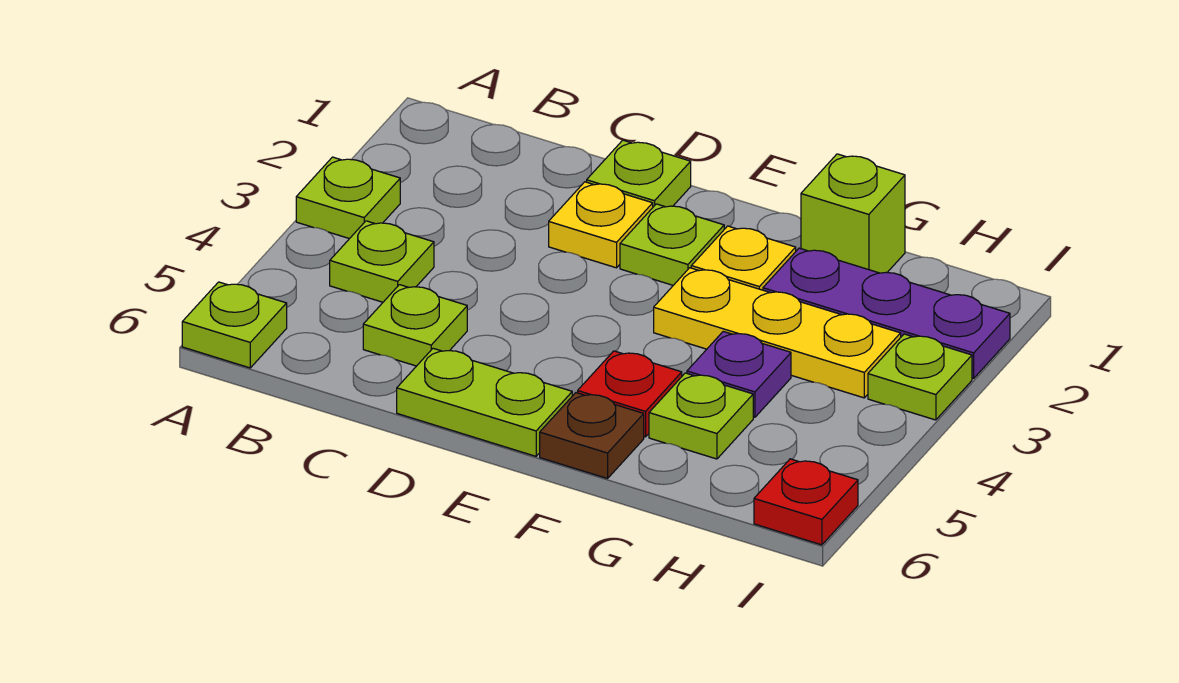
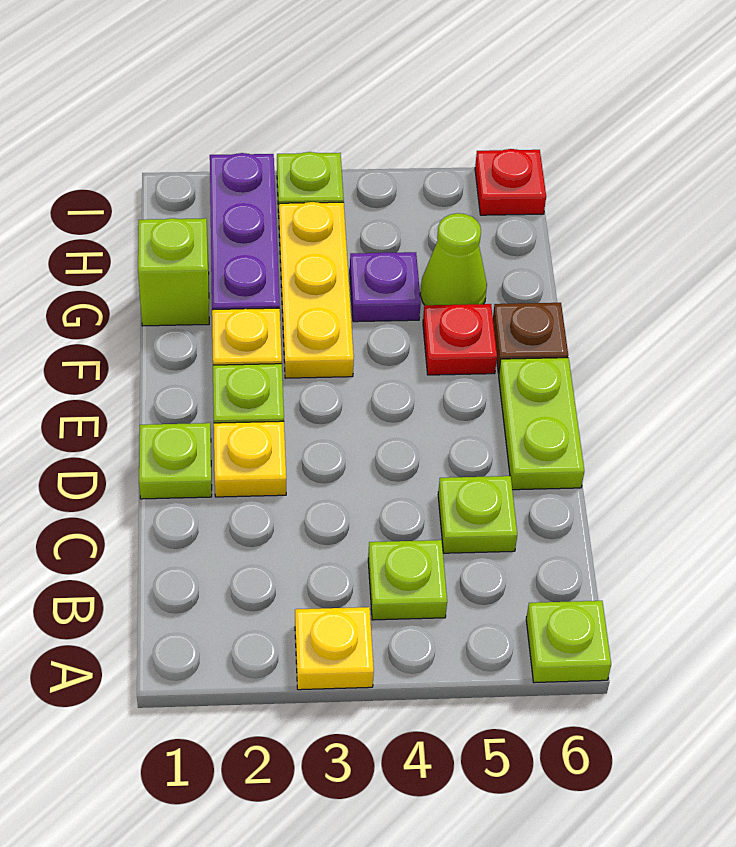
lime plate A3 level 1 -> yellow plate A3 level 1
lime plate G5 level 1 -> lime cone G5 level 1

